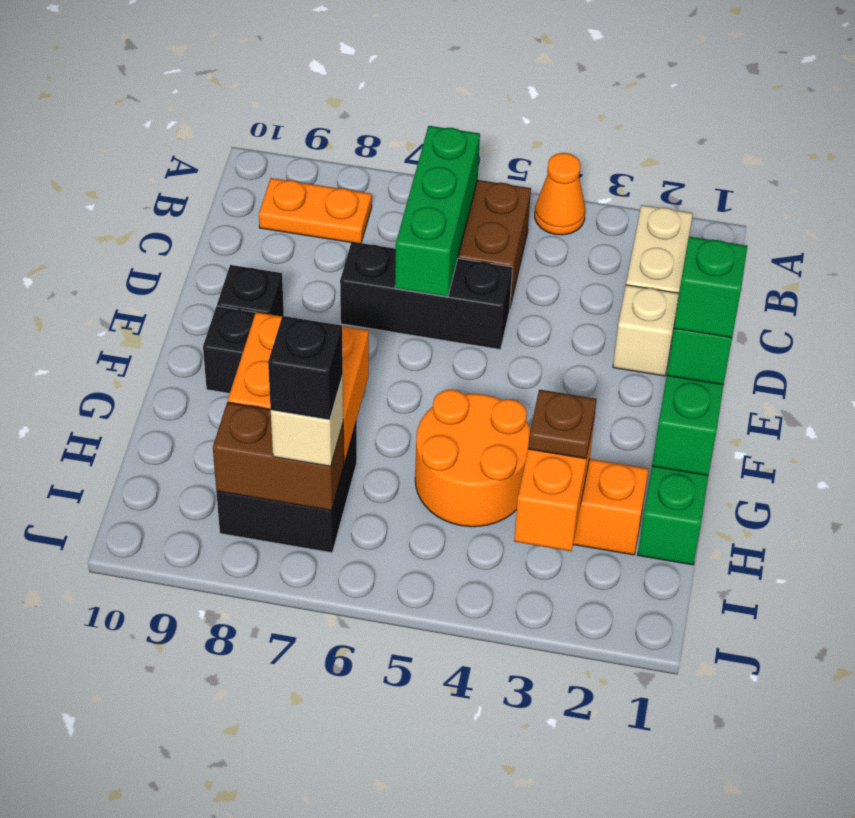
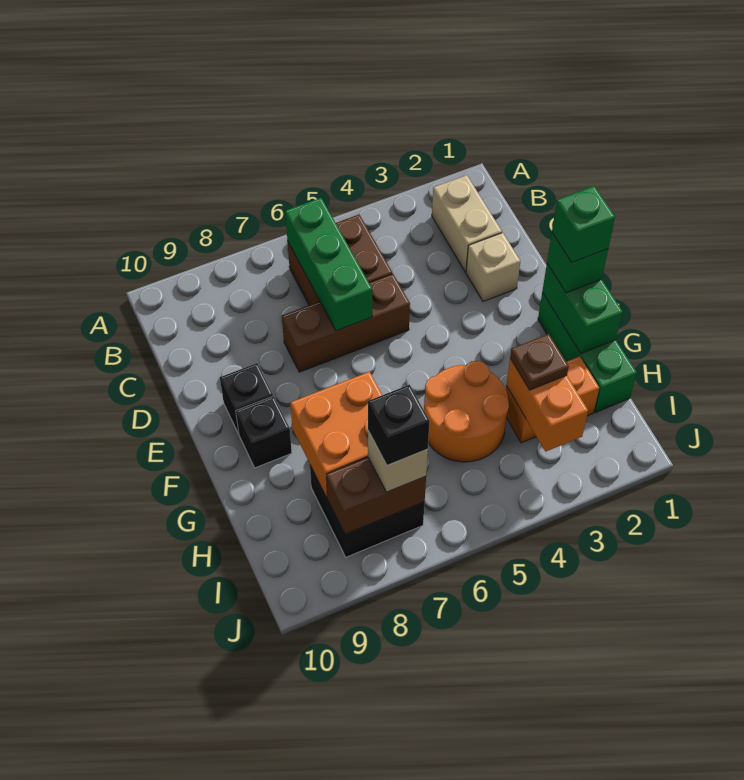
orange cone A4 level 1 -> none
orange plate B8:B9 level 1 -> none
black brick D5:D7 level 1 -> brown brick D5:D7 level 1

